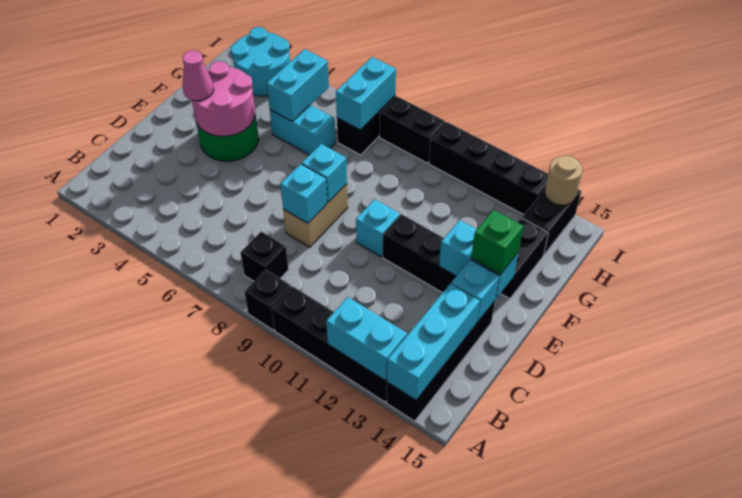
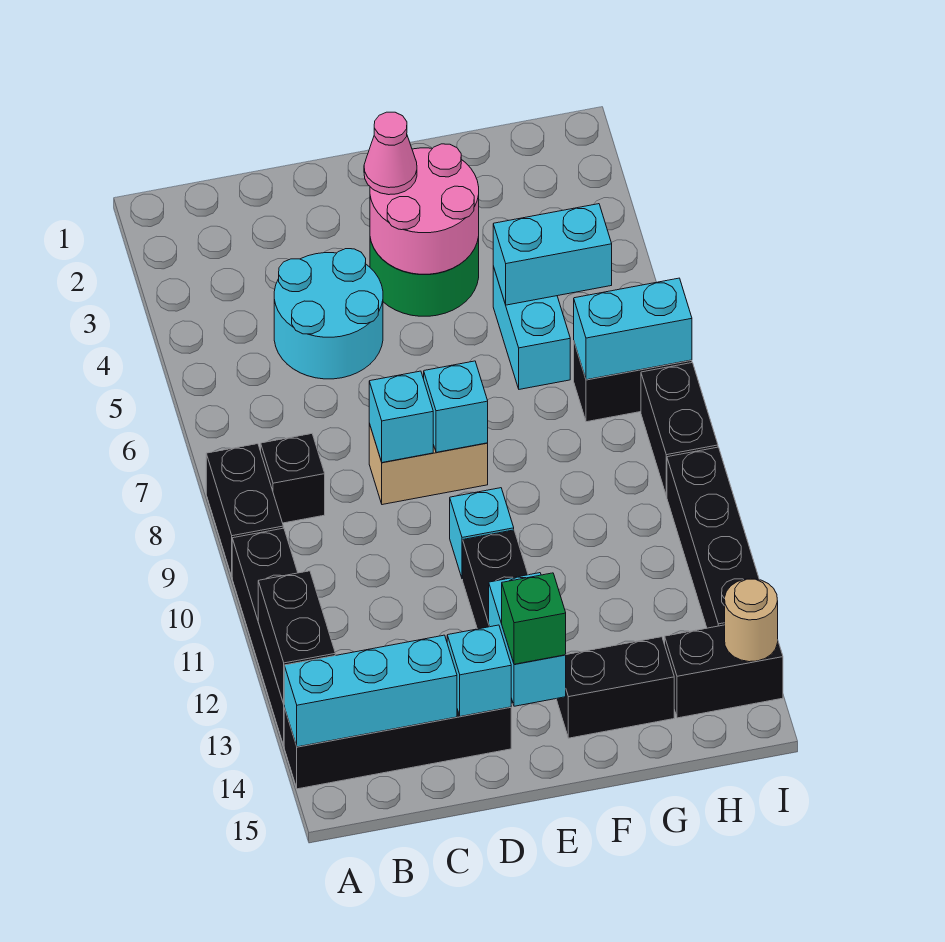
black brick A9 level 1 -> black brick A8:A9 level 1
cyan brick A12:A13 level 2 -> black brick A12:A13 level 2
cyan round brick H2:I3 level 1 -> cyan round brick C4:D5 level 1

